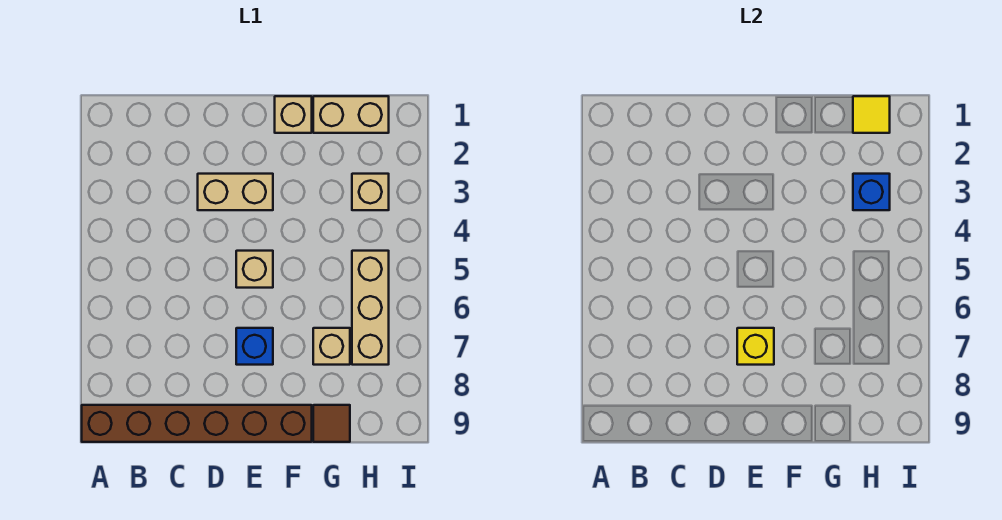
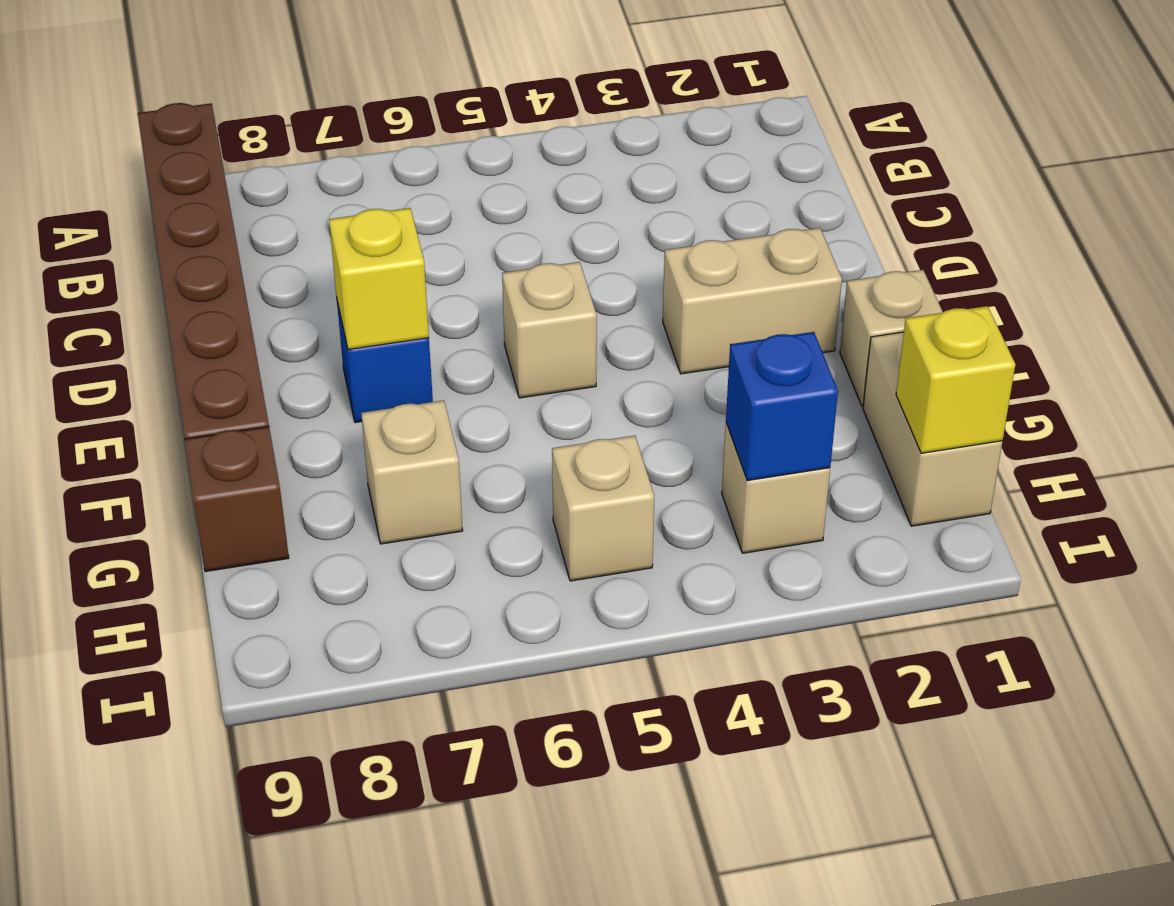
tan brick D3:E3 level 1 -> tan brick E2:E3 level 1
brown tile G9 level 1 -> brown brick G9 level 1
yellow tile H1 level 2 -> yellow brick H1 level 2
tan brick H5:H7 level 1 -> tan brick H5 level 1

